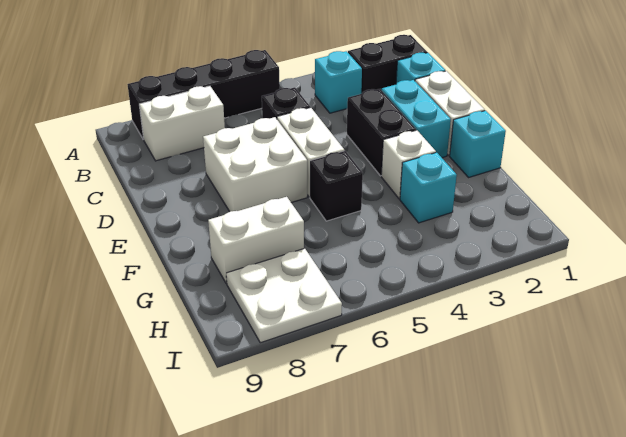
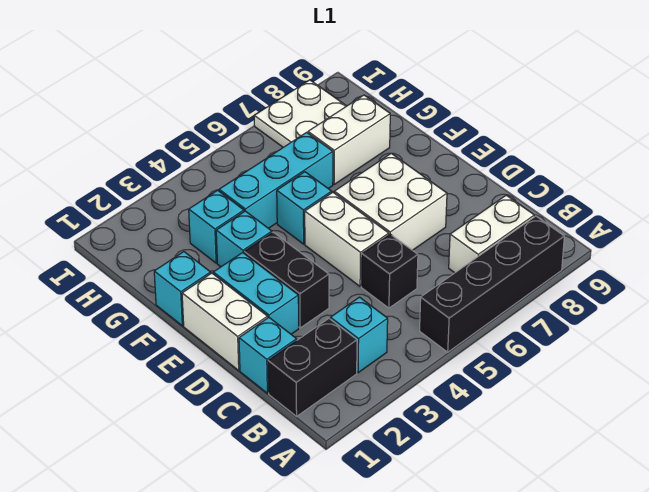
white brick F3 level 1 -> cyan brick F3 level 1
black brick F5 level 1 -> cyan brick F5 level 1
none -> cyan brick G4:G6 level 1

